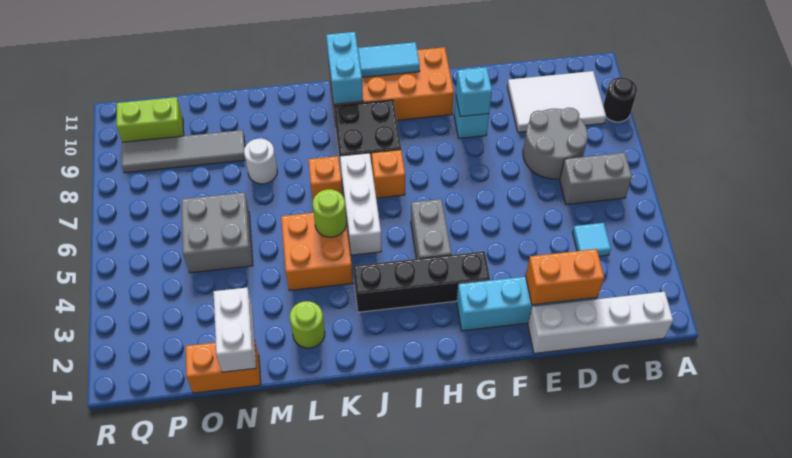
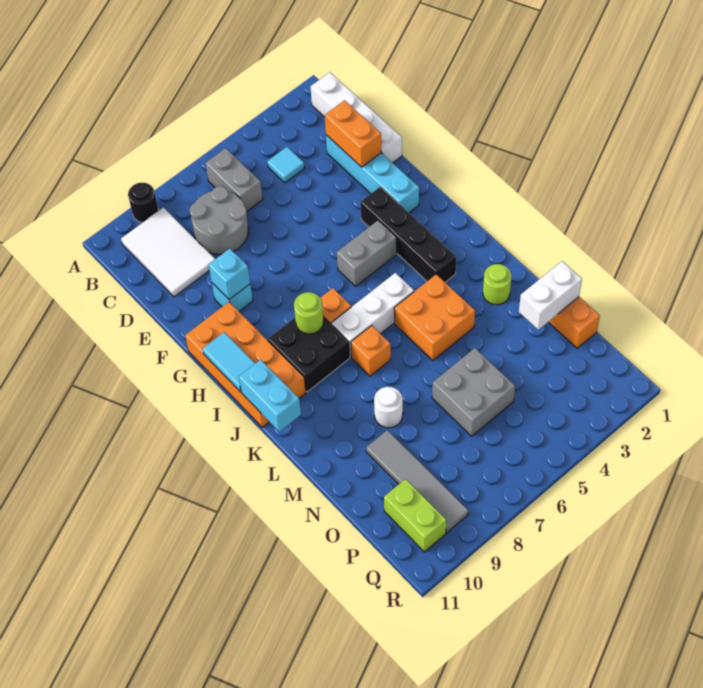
cyan brick J10:J11 level 2 -> cyan brick J11:K11 level 2
lime round brick K5 level 2 -> lime round brick I8 level 2

